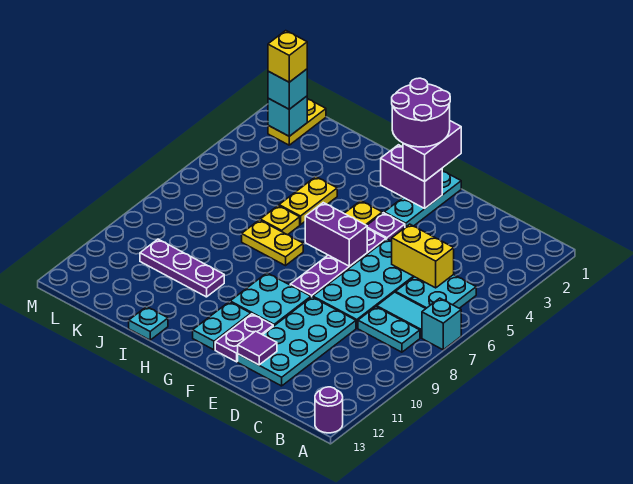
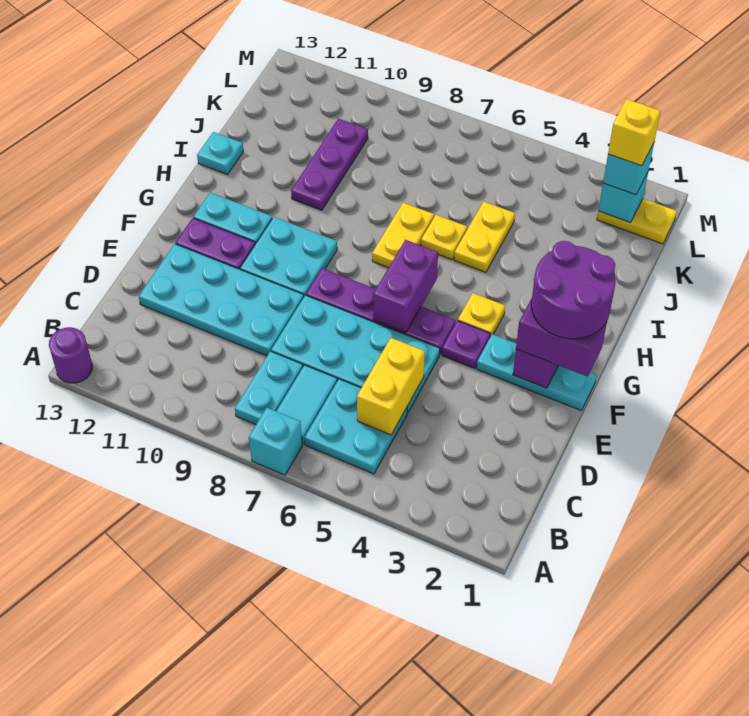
purple tile E12 level 2 -> none
yellow plate I4:I5 level 1 -> yellow plate I5:J5 level 1

